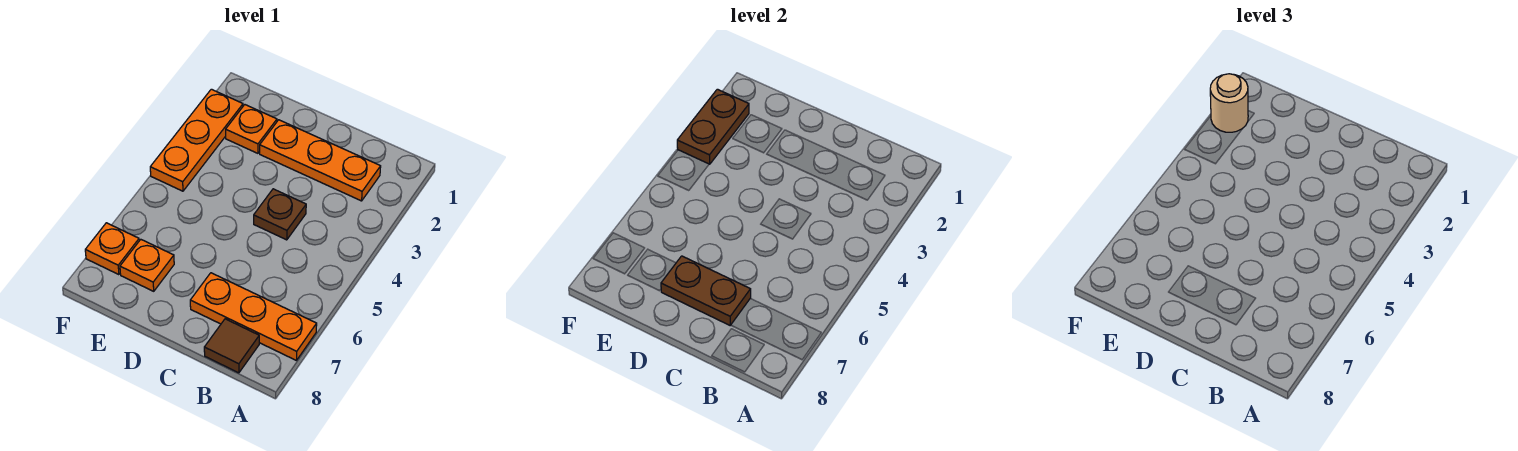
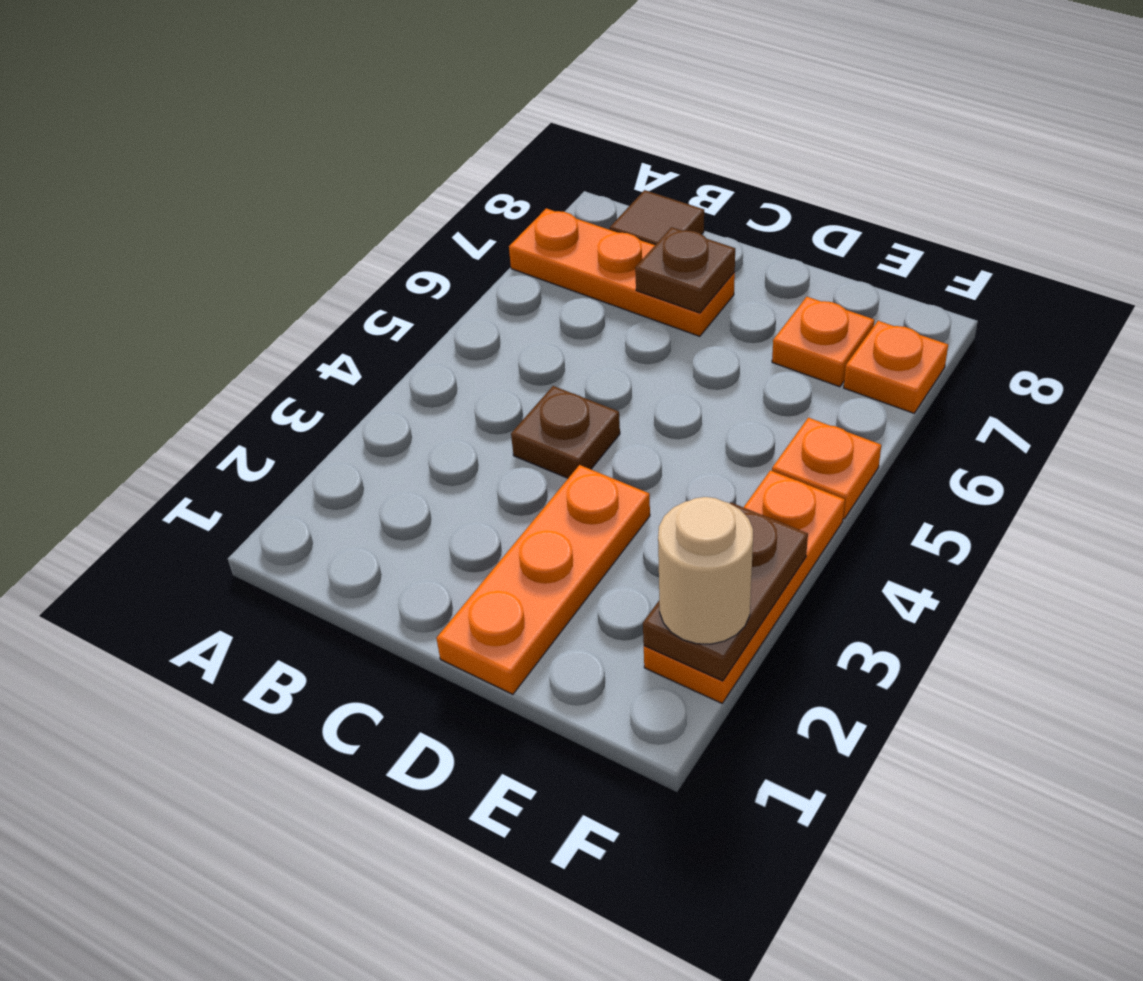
orange plate B2:D2 level 1 -> orange plate D1:D3 level 1
brown plate C7:D7 level 2 -> brown plate C7 level 2
orange plate E2 level 1 -> orange plate F5 level 1

